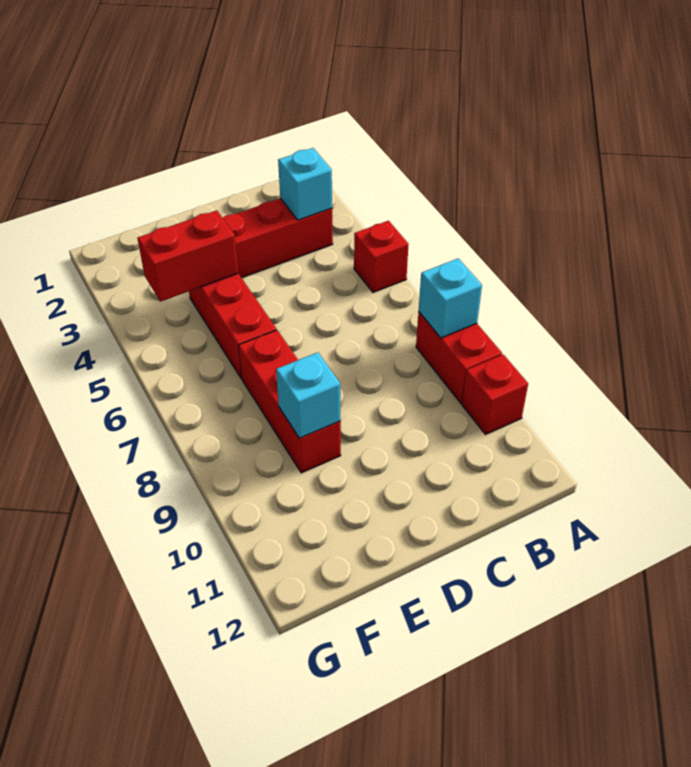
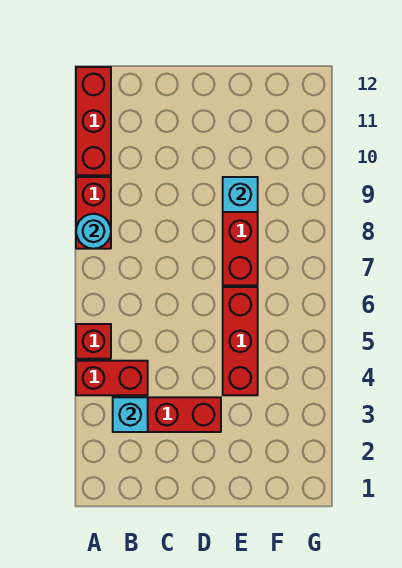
cyan brick A8 level 2 -> cyan round brick A8 level 2
red brick A10 level 1 -> red brick A10:A12 level 1
red brick E4:F4 level 2 -> red brick A4:B4 level 1

